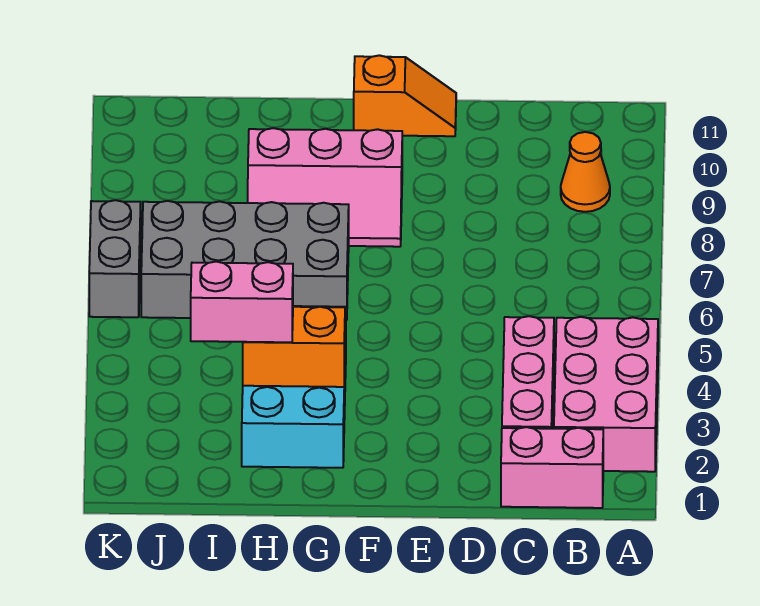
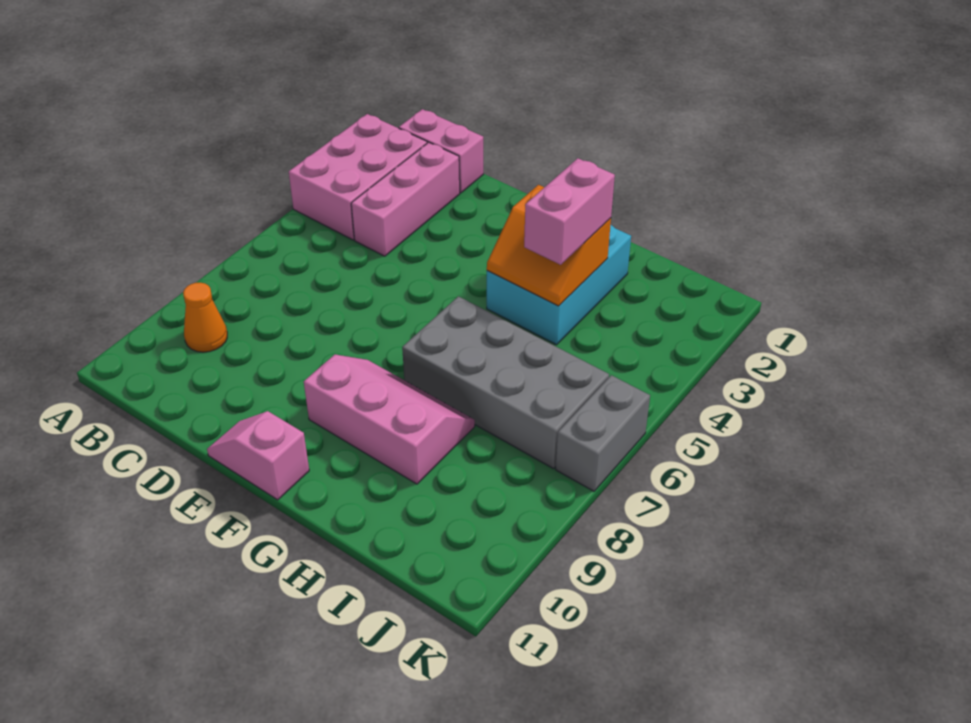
orange slope E11:F11 level 1 top F -> pink slope E11:F11 level 1 top F
pink brick H3:I3 level 3 -> pink brick H3:H4 level 3

